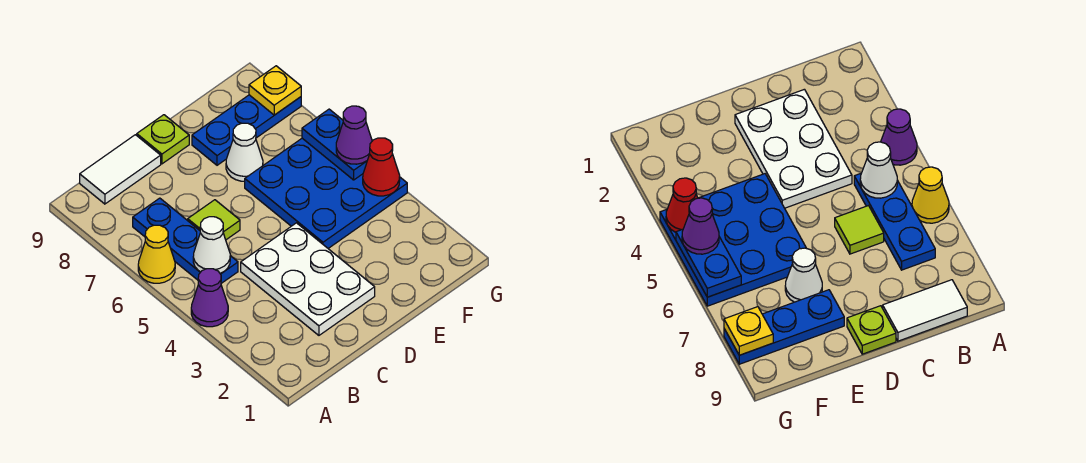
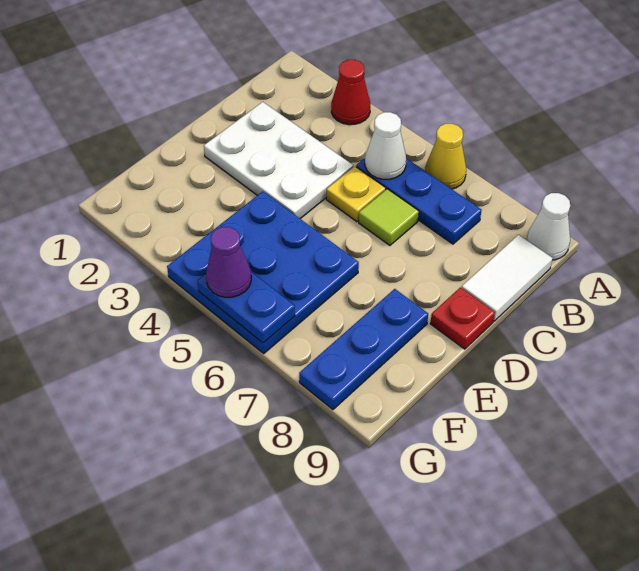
purple cone A4 level 1 -> none
lime plate D9 level 1 -> red plate D9 level 1
white cone E7 level 1 -> white cone A9 level 1
red cone G4 level 2 -> red cone A3 level 1
yellow plate G8 level 2 -> yellow plate C5 level 1

